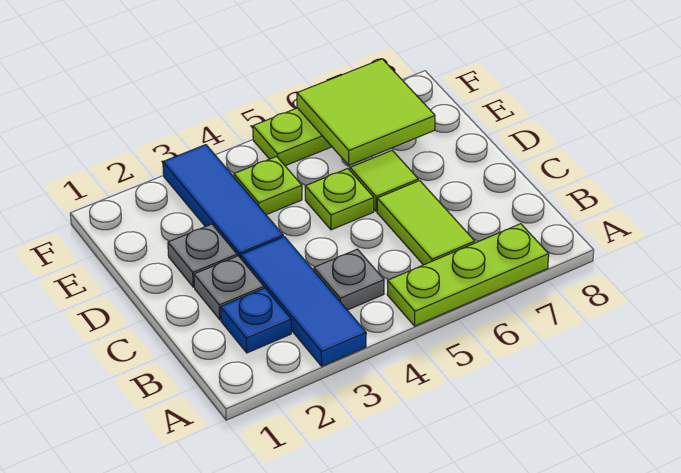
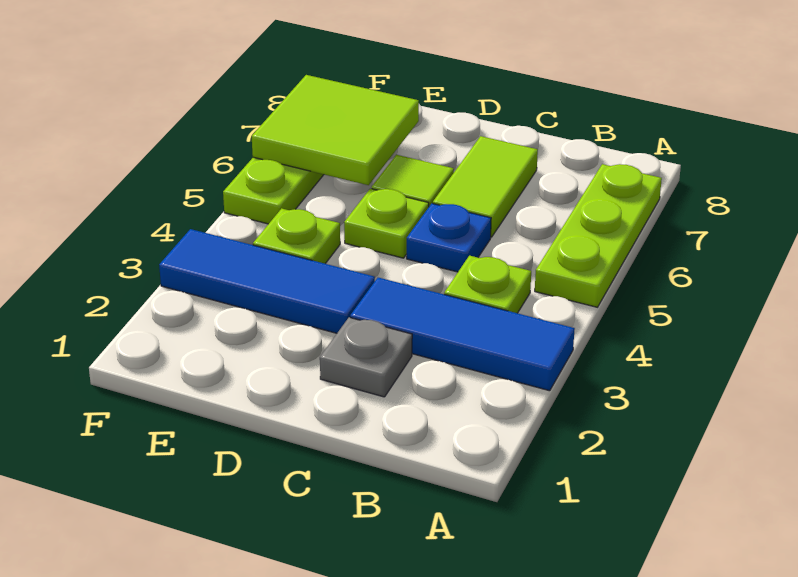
blue plate B2 level 1 -> blue plate C5 level 1
grey plate B4 level 1 -> lime plate B4 level 1
lime tile B6:C6 level 1 -> lime tile C6:C7 level 1
grey plate D2 level 1 -> none

